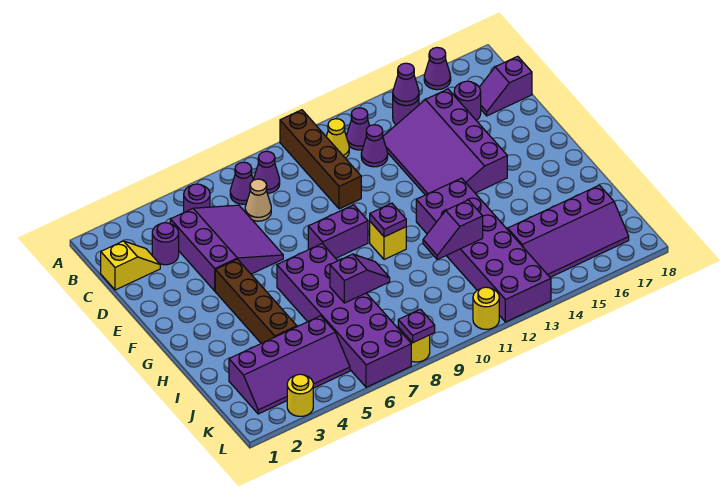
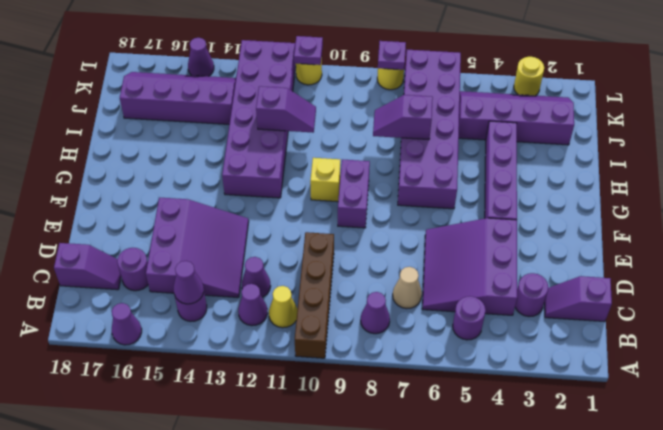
purple cone B7 level 1 -> purple cone L15 level 1
yellow slope C1:C2 level 1 top 1 -> purple slope C1:C2 level 1 top 1
purple slope C13:F15 level 1 top 15 -> purple slope C13:E15 level 1 top 15
brown brick F4:I4 level 1 -> purple brick F4:I4 level 1
purple brick F8:F9 level 1 -> purple brick F9:G9 level 1
purple plate G10 level 2 -> purple plate L11 level 2

